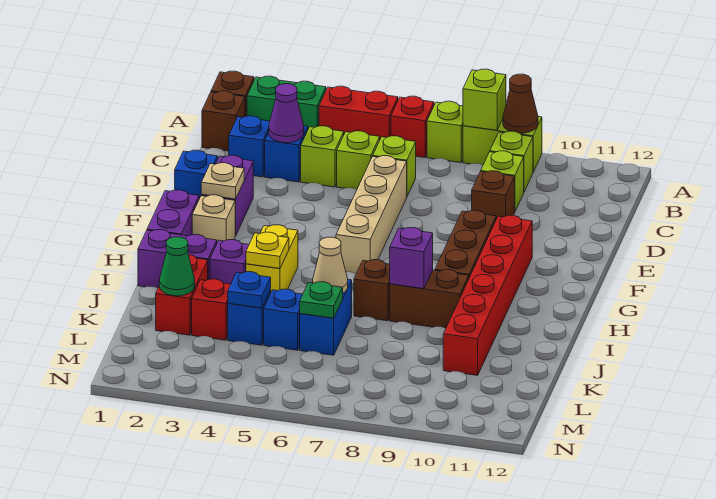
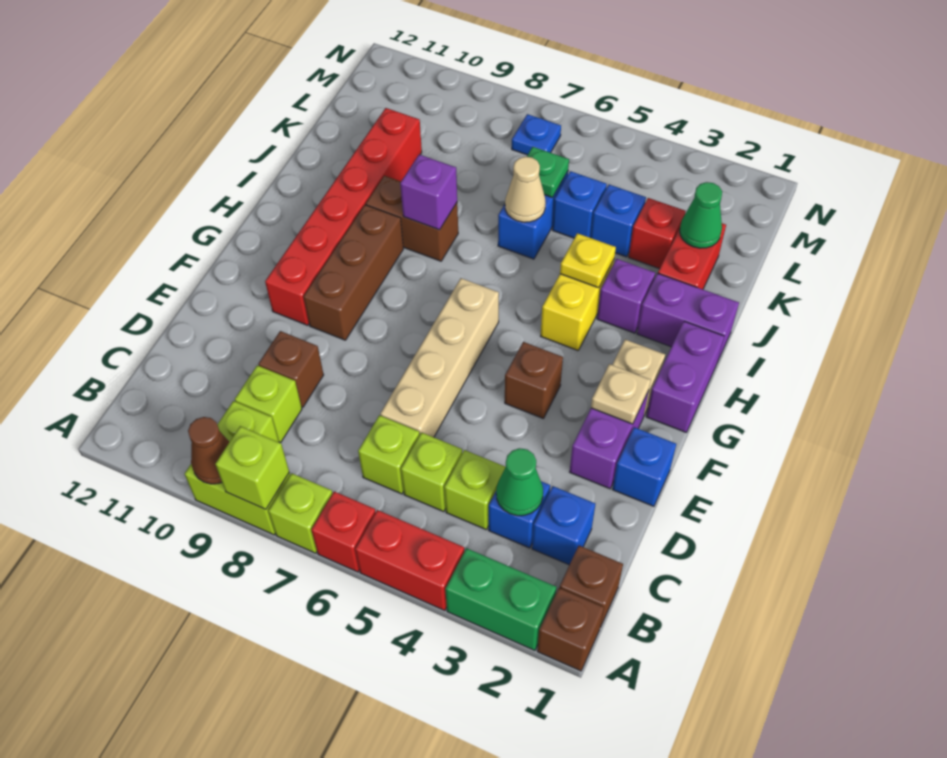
purple cone C3 level 2 -> green cone C3 level 2
brown brick I7 level 1 -> brown brick F4 level 1
blue plate K4 level 2 -> blue plate M7 level 1

